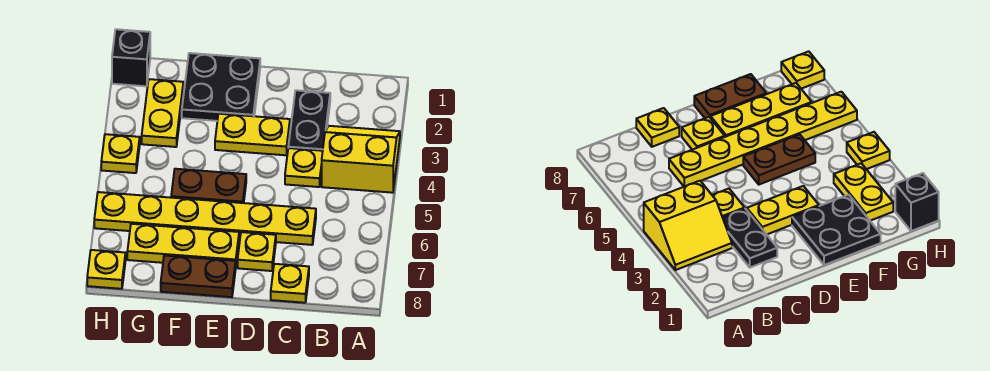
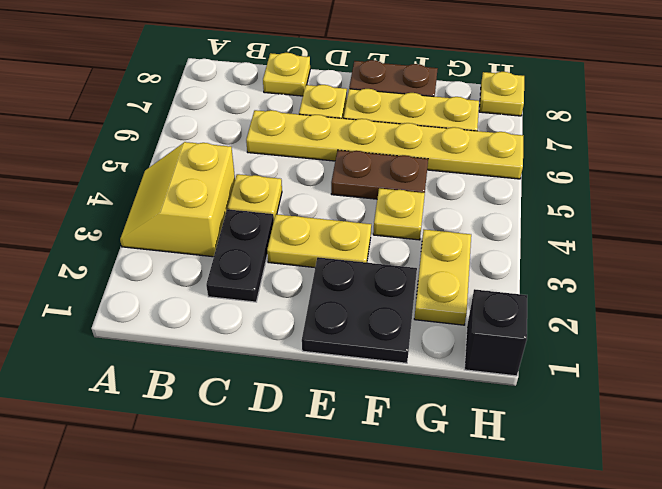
yellow slope A3:B4 level 1 top 4 -> yellow slope A3:B4 level 1 top B
yellow plate H4 level 1 -> yellow plate F4 level 1

